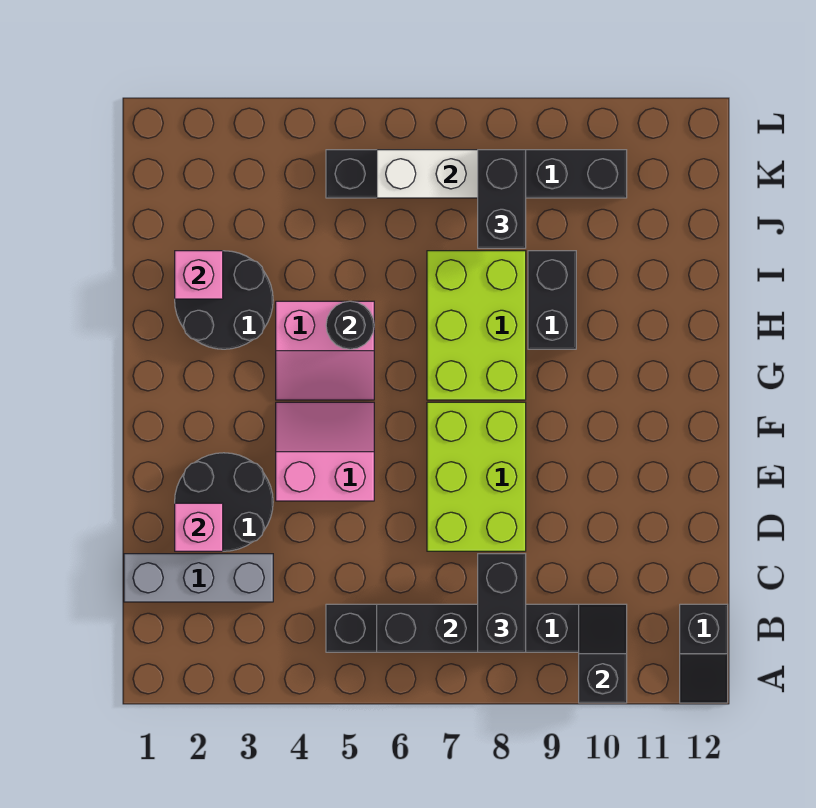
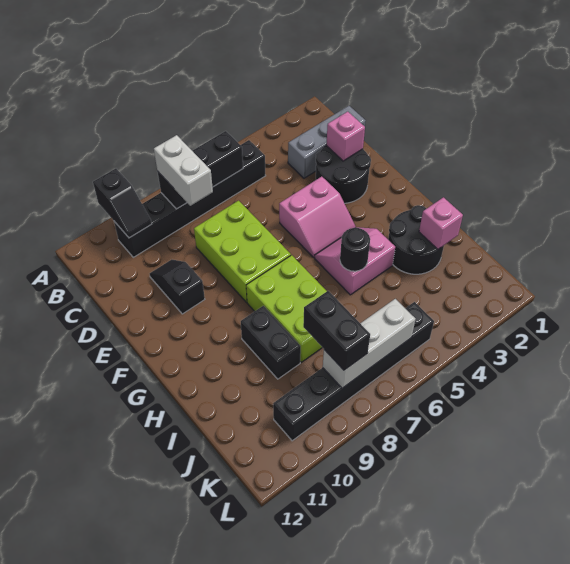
black slope A12:B12 level 1 top B -> black slope D10:E10 level 1 top E
black brick B8:C8 level 3 -> white brick B8:C8 level 3

